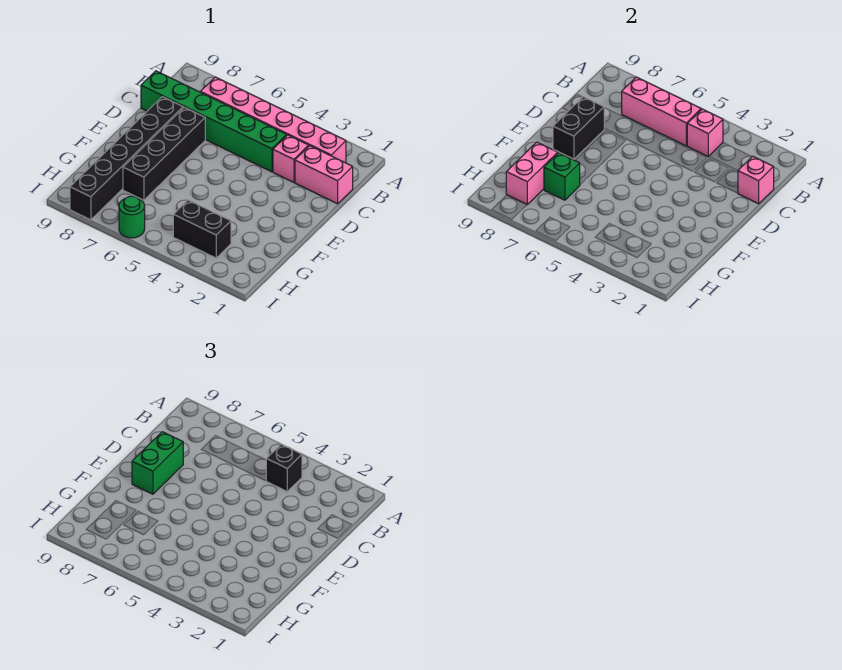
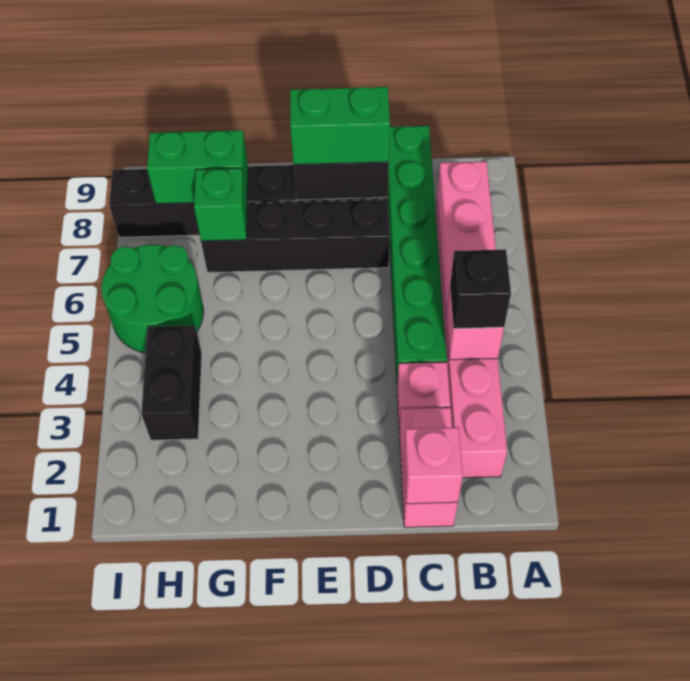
pink brick G8:H8 level 2 -> green brick G8:H8 level 2
green round brick I6 level 1 -> green round brick H5:I6 level 1

